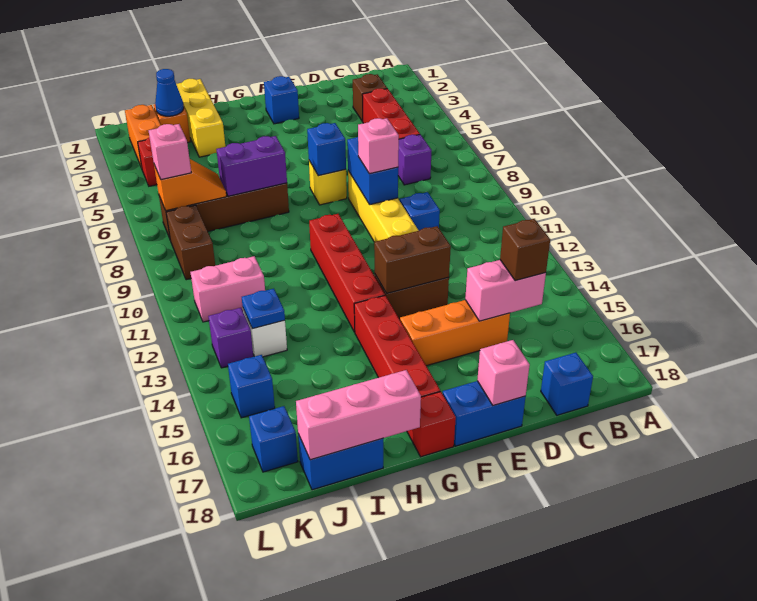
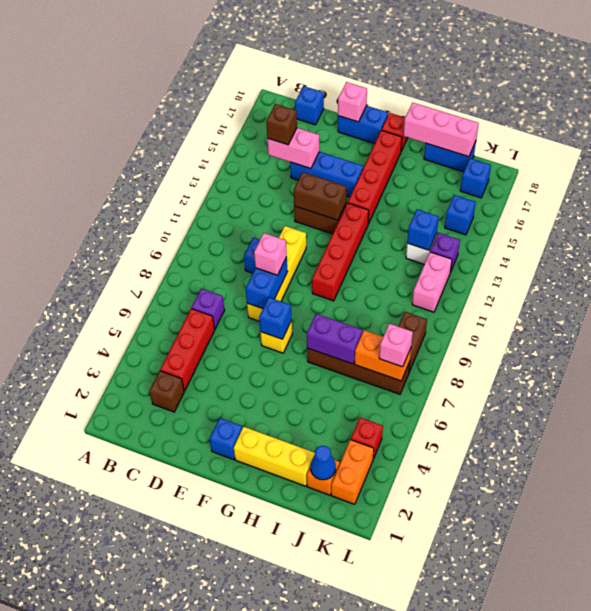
orange brick D15:F15 level 1 -> blue brick D15:F15 level 1
yellow brick I1:I3 level 1 -> yellow brick G2:I2 level 1
orange slope J7:K7 level 2 top K -> orange brick J7:K7 level 2
pink brick J11:K11 level 1 -> pink brick K11:K12 level 1
blue plate J13 level 2 -> blue brick J13 level 2

